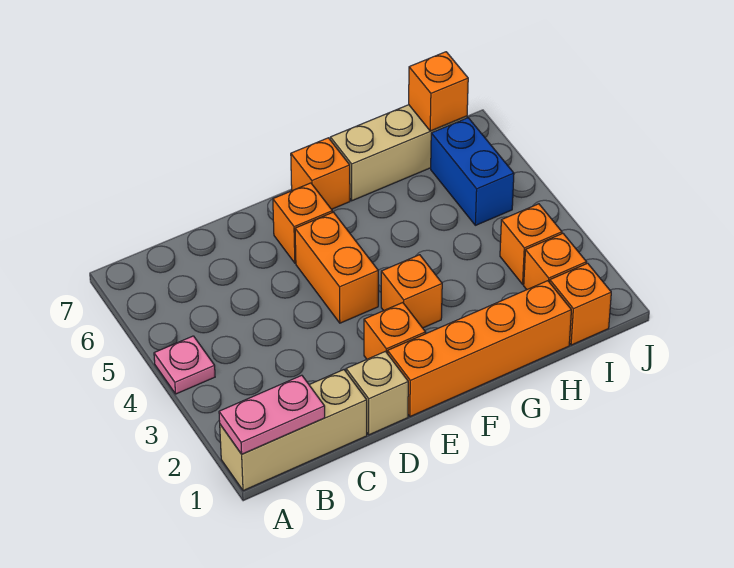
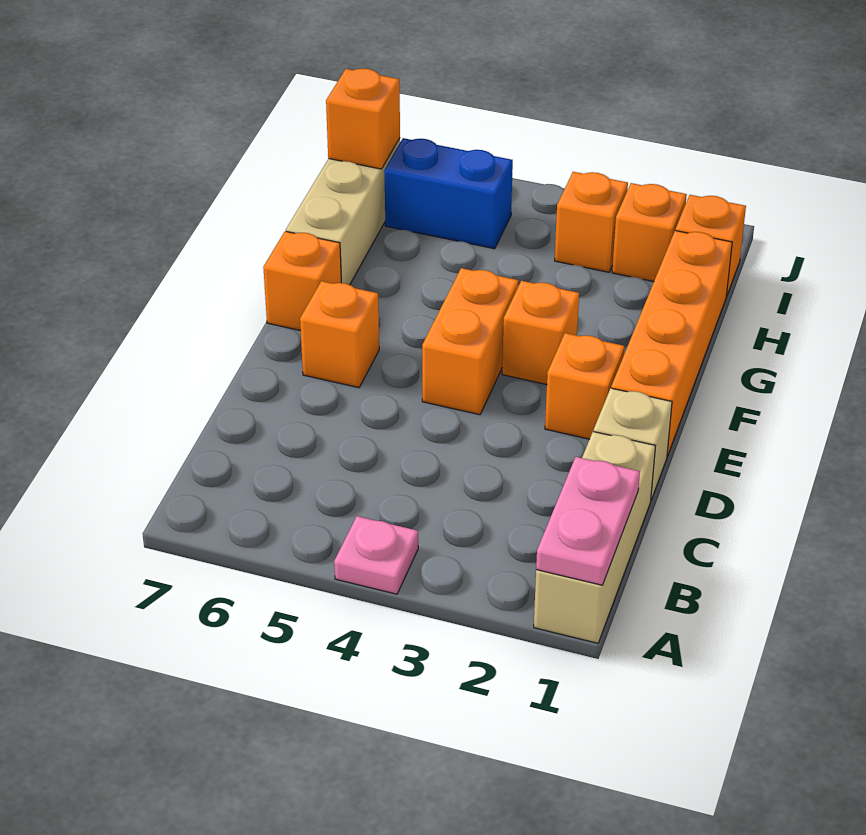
orange brick E4:E5 level 1 -> orange brick E4:F4 level 1

